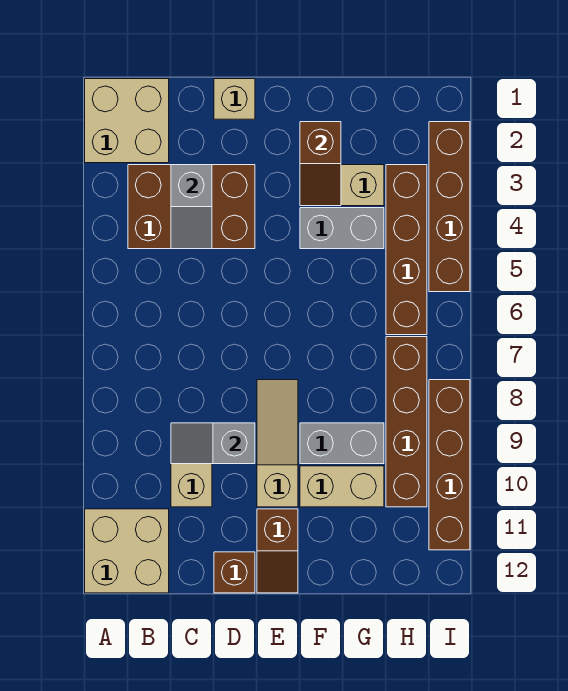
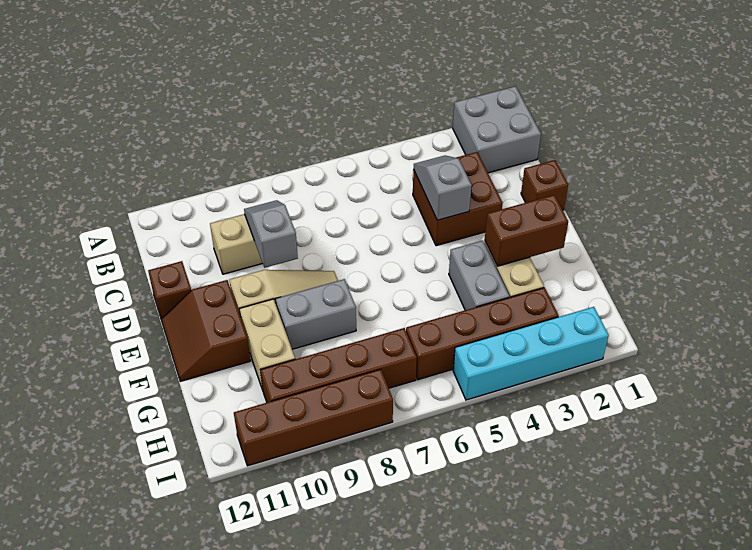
tan brick A1:B2 level 1 -> grey brick A1:B2 level 1
tan brick A11:B12 level 1 -> none
brown brick B3:D4 level 1 -> brown brick C3:D4 level 1
grey slope C3:C4 level 2 top 3 -> grey slope C4:D4 level 2 top D
tan brick D1 level 1 -> brown brick D1 level 1
brown slope E11:E12 level 1 top 11 -> brown slope E11:F12 level 1 top 11
brown slope F2:F3 level 2 top 2 -> brown brick F2:F3 level 2
grey brick F9:G9 level 1 -> grey brick F8:F9 level 1
brown brick I2:I5 level 1 -> cyan brick I2:I5 level 1

